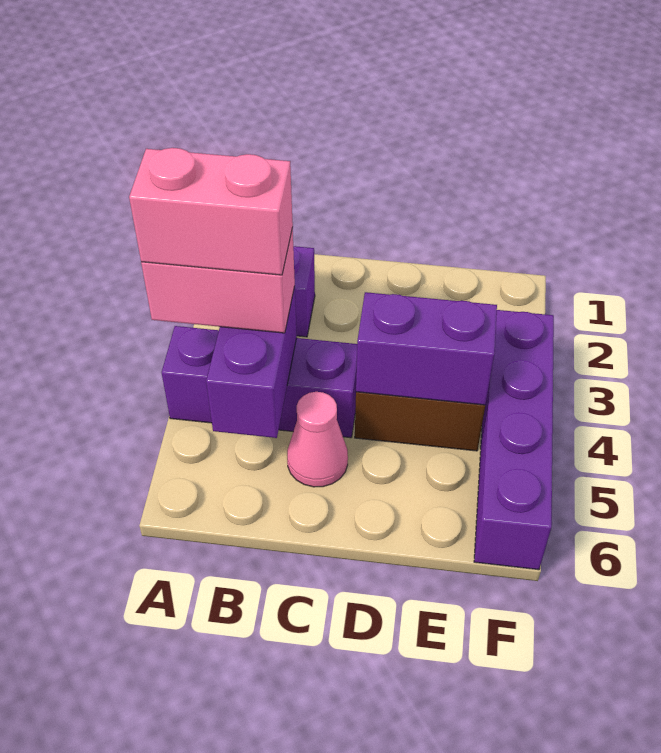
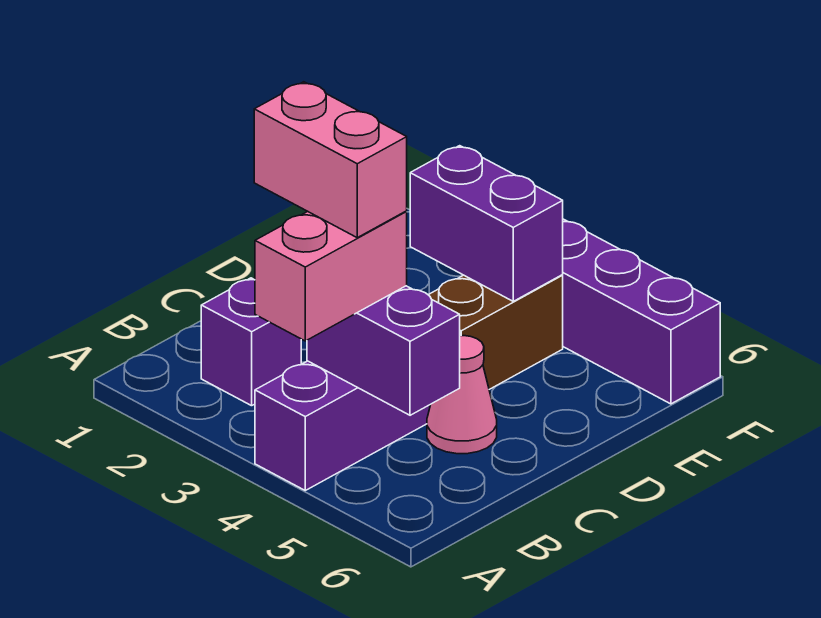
pink brick A4:B4 level 4 -> pink brick B3:B4 level 4
purple brick D4:E4 level 2 -> purple brick E3:E4 level 2

